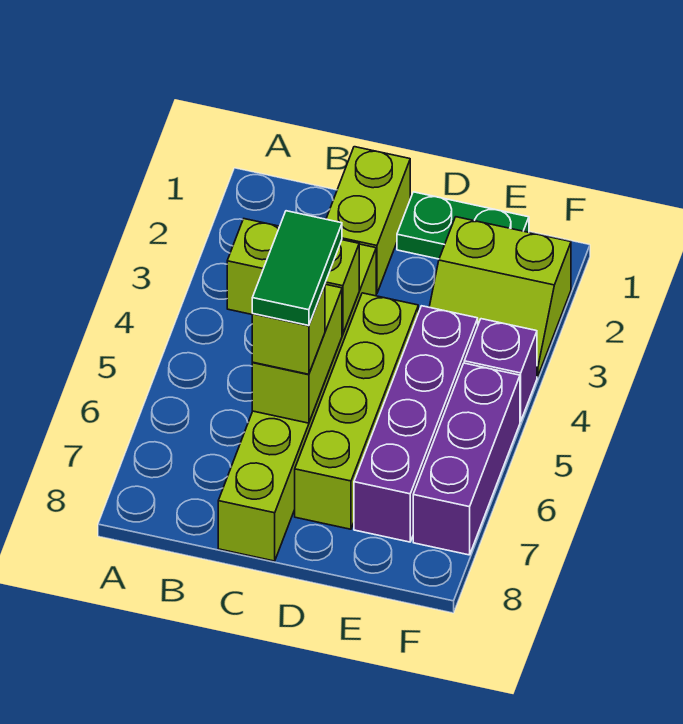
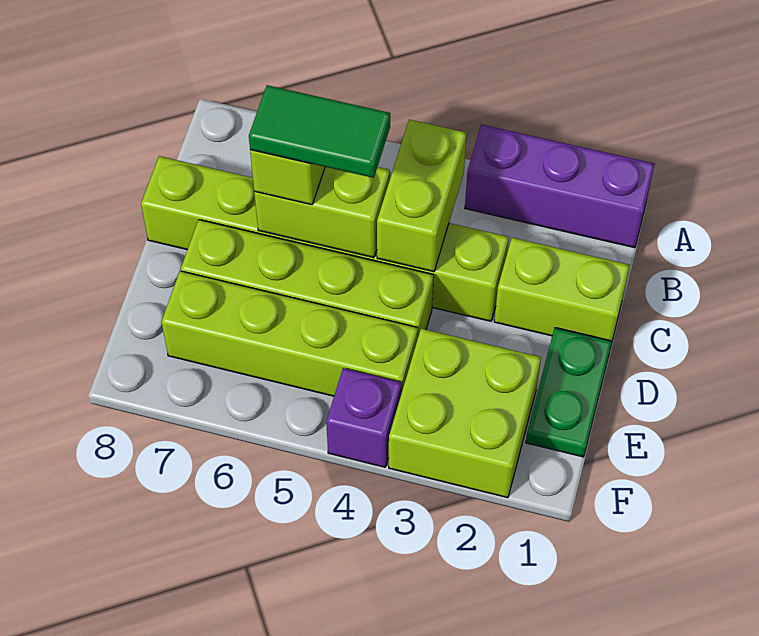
lime slope E2:F3 level 1 top 2 -> lime brick E2:F3 level 1
purple brick E4:E7 level 1 -> lime brick E4:E7 level 1
purple brick F5:F7 level 1 -> purple brick A1:A3 level 1

